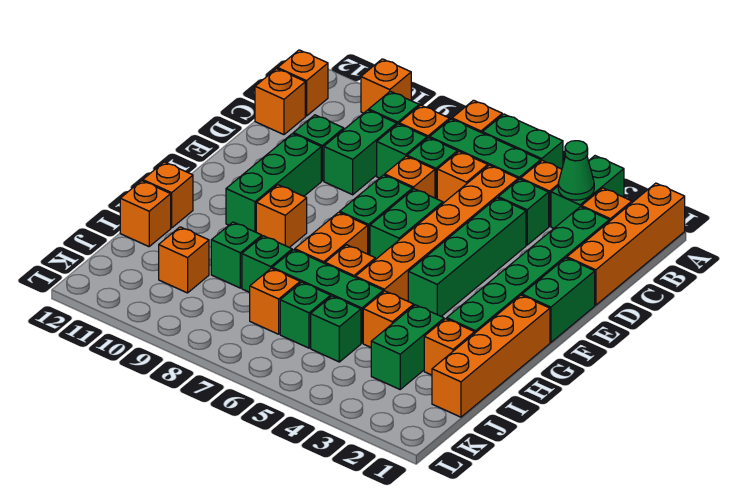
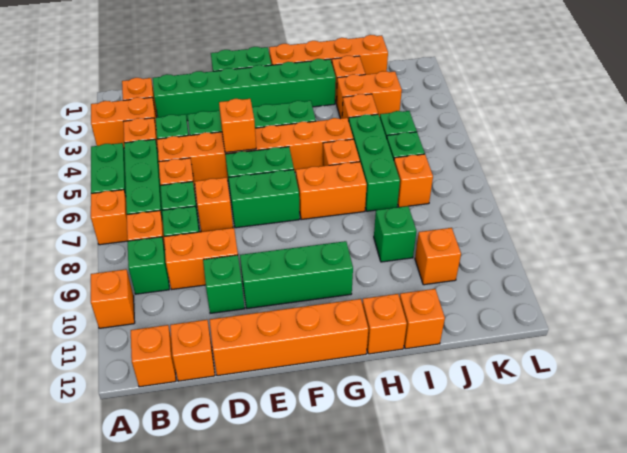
orange brick A1:D1 level 1 -> orange brick D12:G12 level 1
green brick A3:B3 level 1 -> orange brick A3:B3 level 1
green cone B3 level 2 -> none
green brick C9:D9 level 1 -> orange brick C9:D9 level 1
orange brick G9 level 1 -> orange brick E5 level 2
green brick I3:J3 level 1 -> orange brick I3:J3 level 1
green brick I8 level 1 -> none

